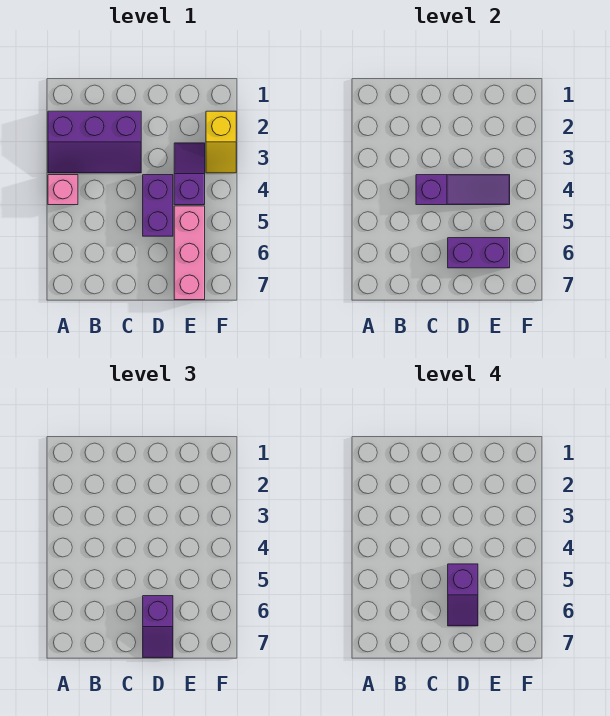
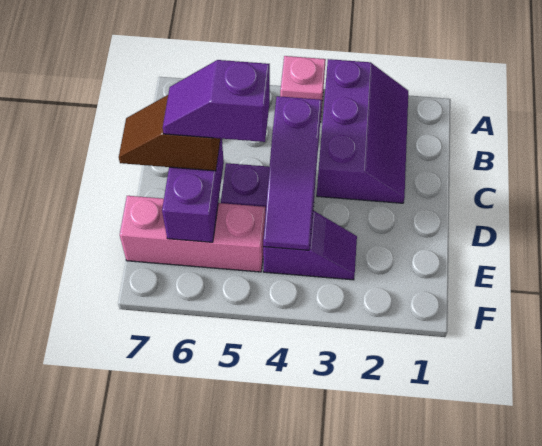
purple slope A2:C3 level 1 top 2 -> purple slope A2:C3 level 1 top 3
purple slope D6:D7 level 3 top 6 -> brown slope D6:D7 level 3 top 6
yellow slope F2:F3 level 1 top 2 -> none

